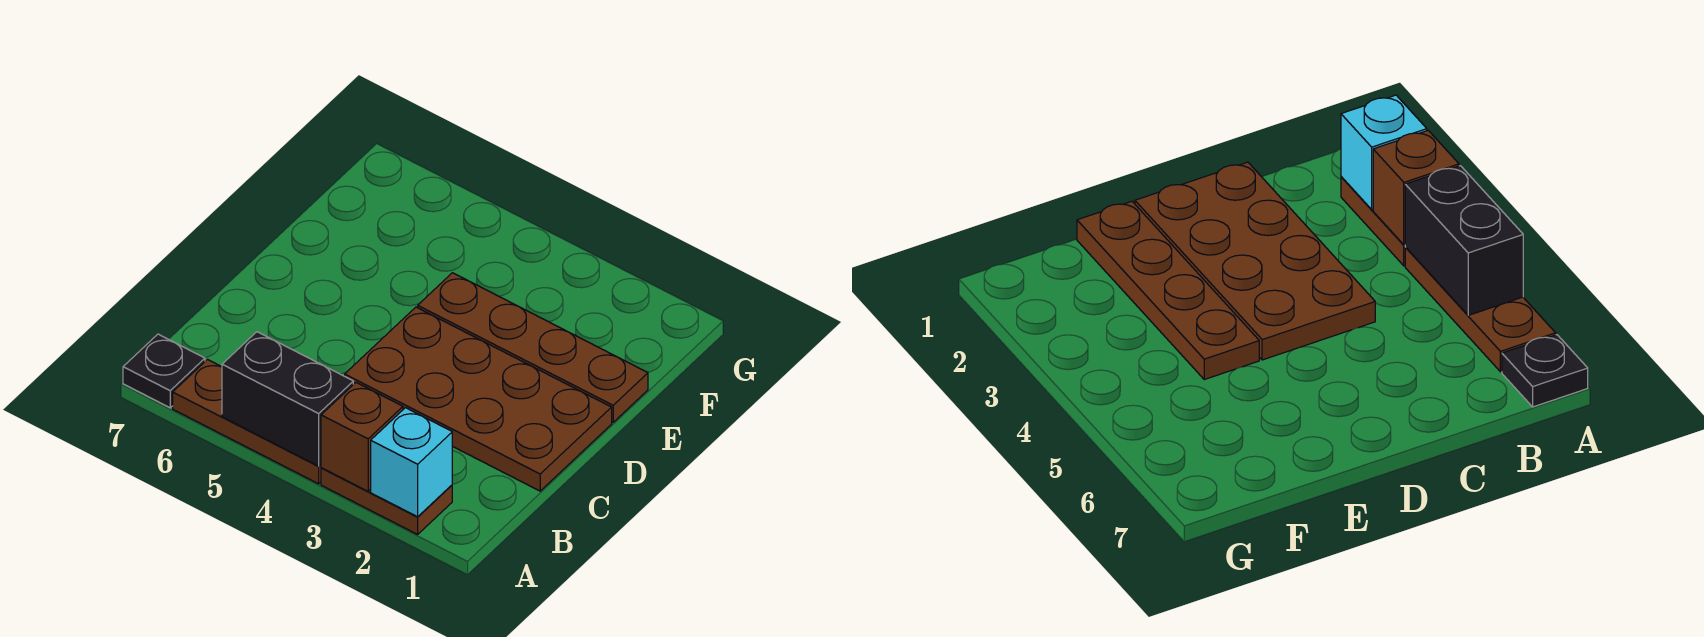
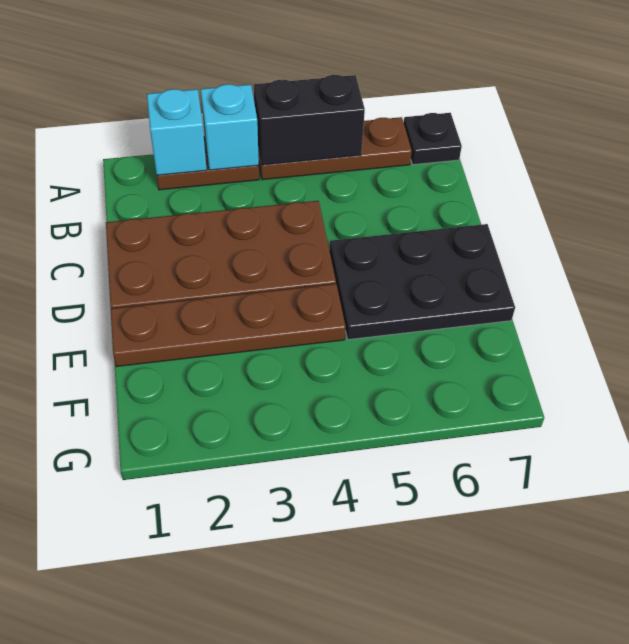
brown brick A3 level 2 -> cyan brick A3 level 2
none -> black plate D5:E7 level 1

